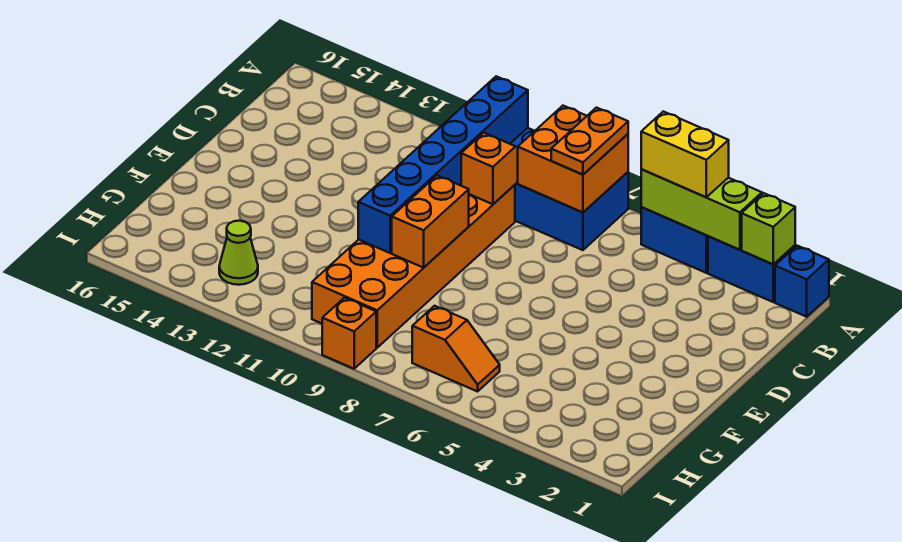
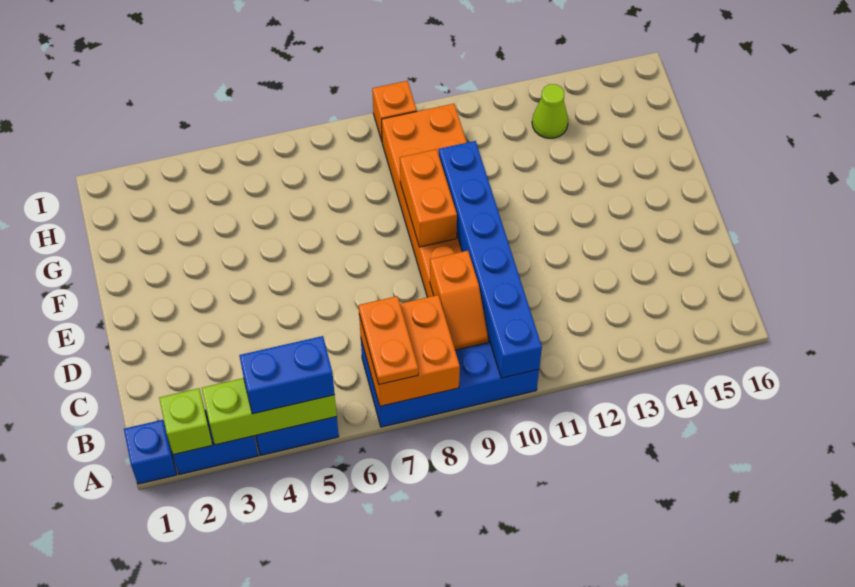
yellow brick A4:A5 level 3 -> blue brick A4:A5 level 3
orange slope H6:H7 level 1 top 7 -> none

